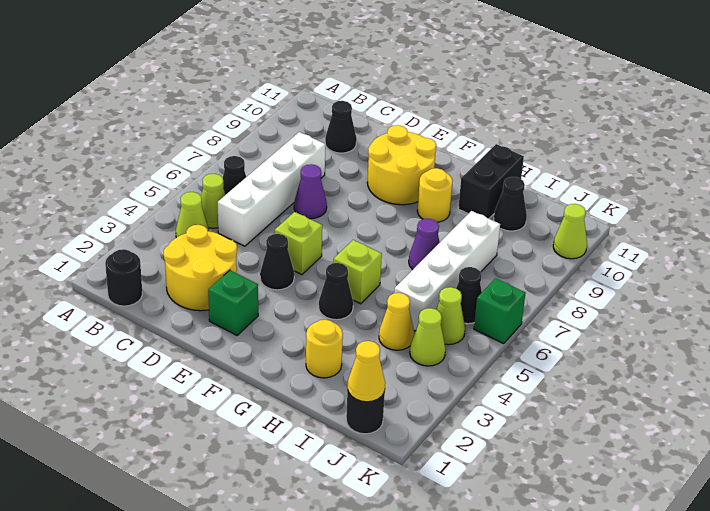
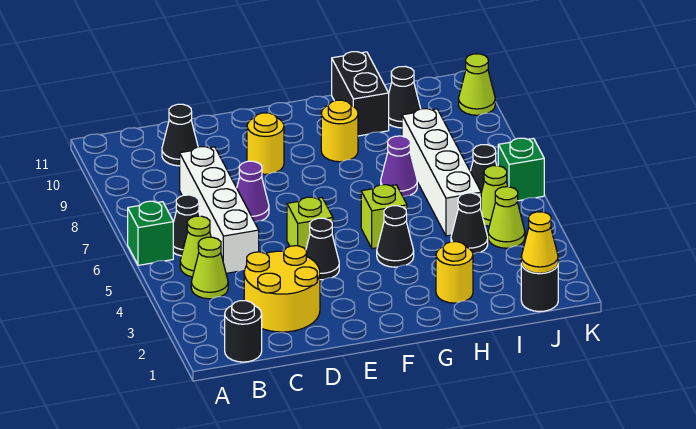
green brick E2 level 1 -> green brick A6 level 1
yellow round brick E9:F10 level 1 -> yellow round brick E9 level 1
yellow cone I4 level 1 -> black cone I4 level 1

